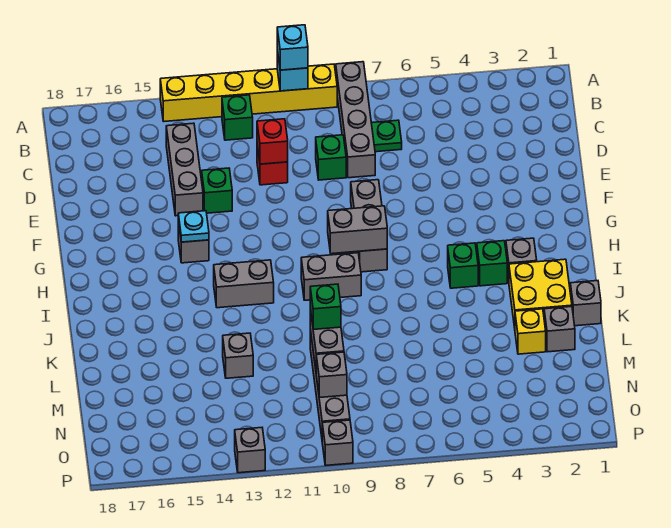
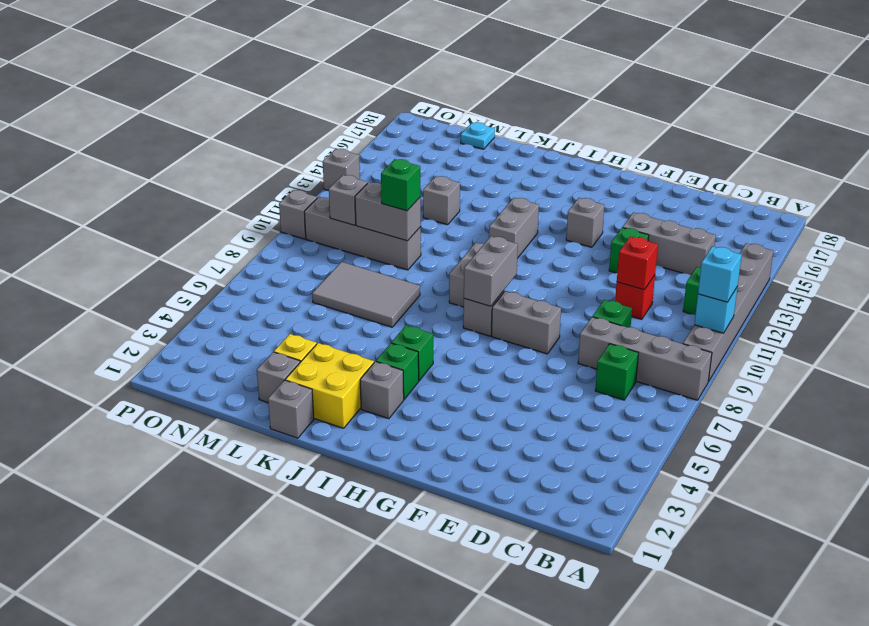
yellow brick A9:A14 level 1 -> grey brick A9:A14 level 1
green plate C7 level 1 -> green brick C7 level 1
cyan plate G14 level 2 -> cyan plate M18 level 1
none -> grey tile K7:M8 level 1

